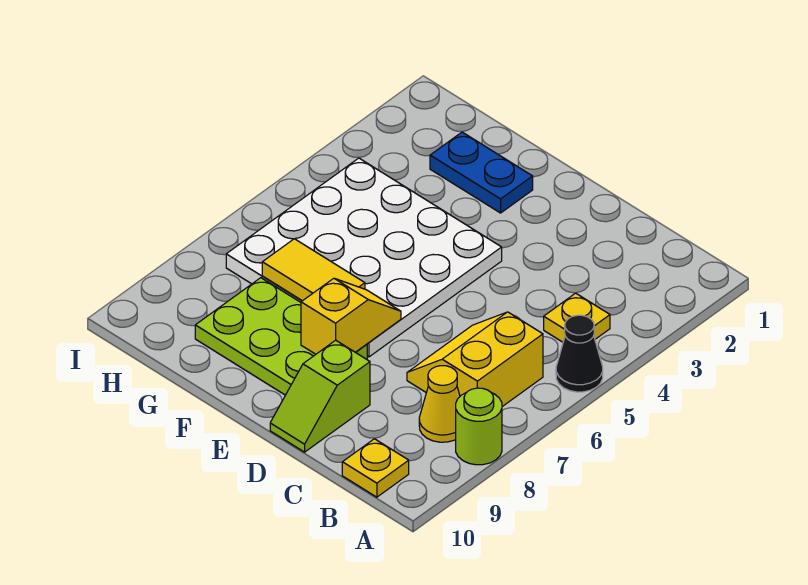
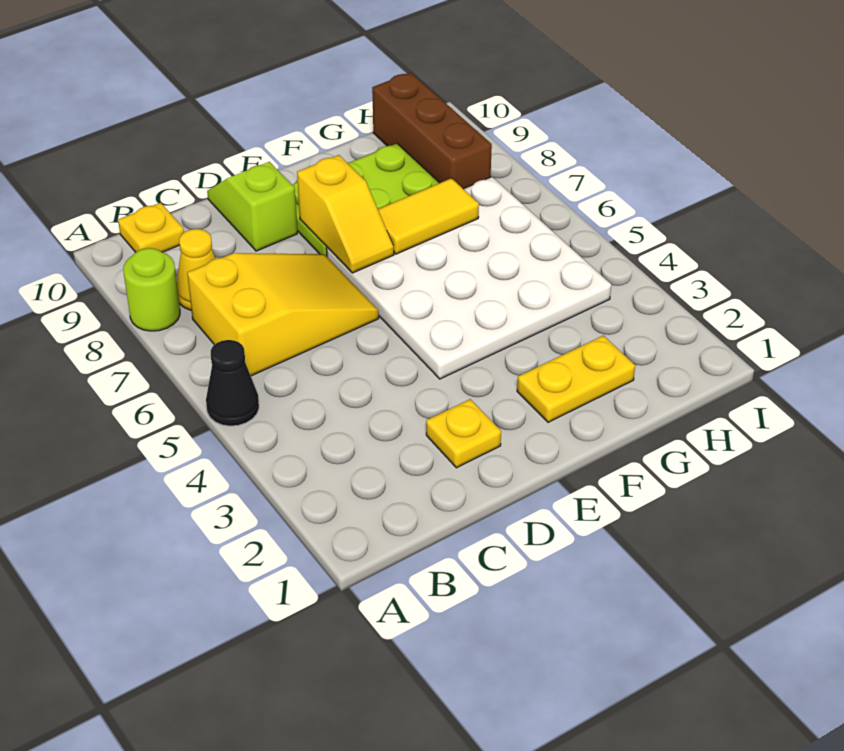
yellow plate B4 level 1 -> yellow plate D2 level 1
yellow slope B6:C7 level 1 top B -> yellow slope B6:D7 level 1 top B
blue plate F2:G2 level 1 -> yellow plate F2:G2 level 1
none -> brown brick H8:H10 level 1

